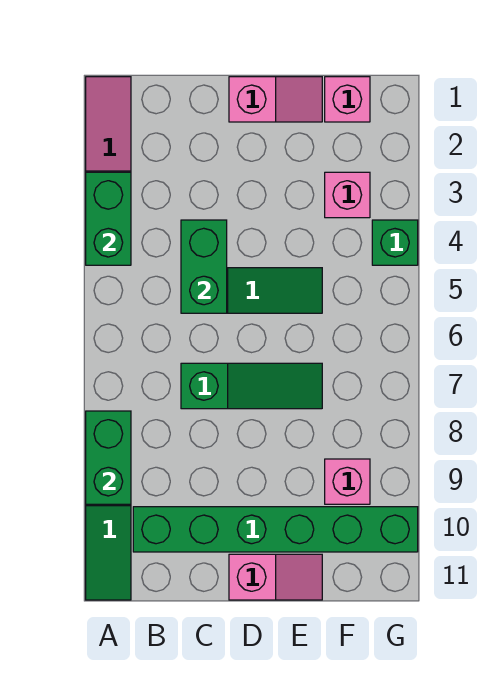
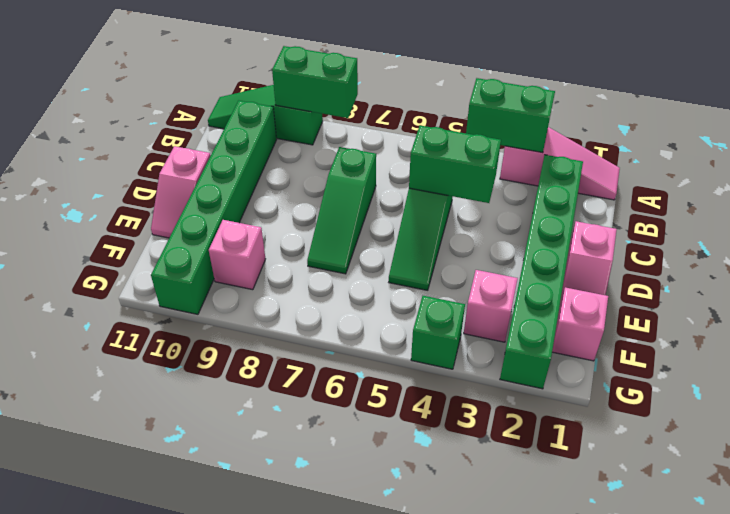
none -> green brick B2:G2 level 1

